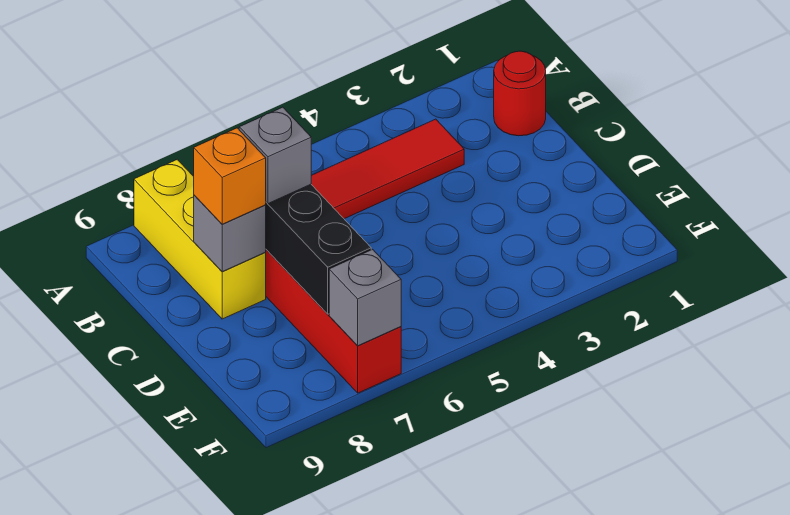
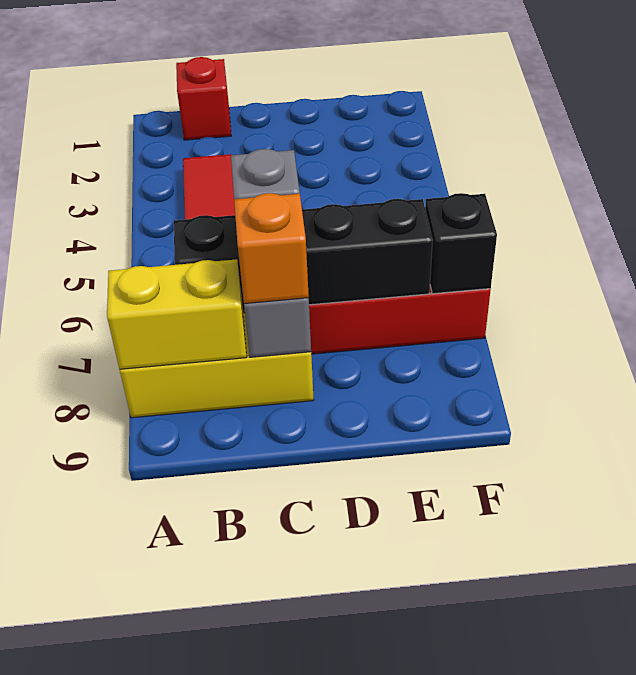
none -> yellow brick A8:B8 level 2
red round brick B1 level 1 -> red brick B1 level 1
grey brick F7 level 2 -> black brick F7 level 2

